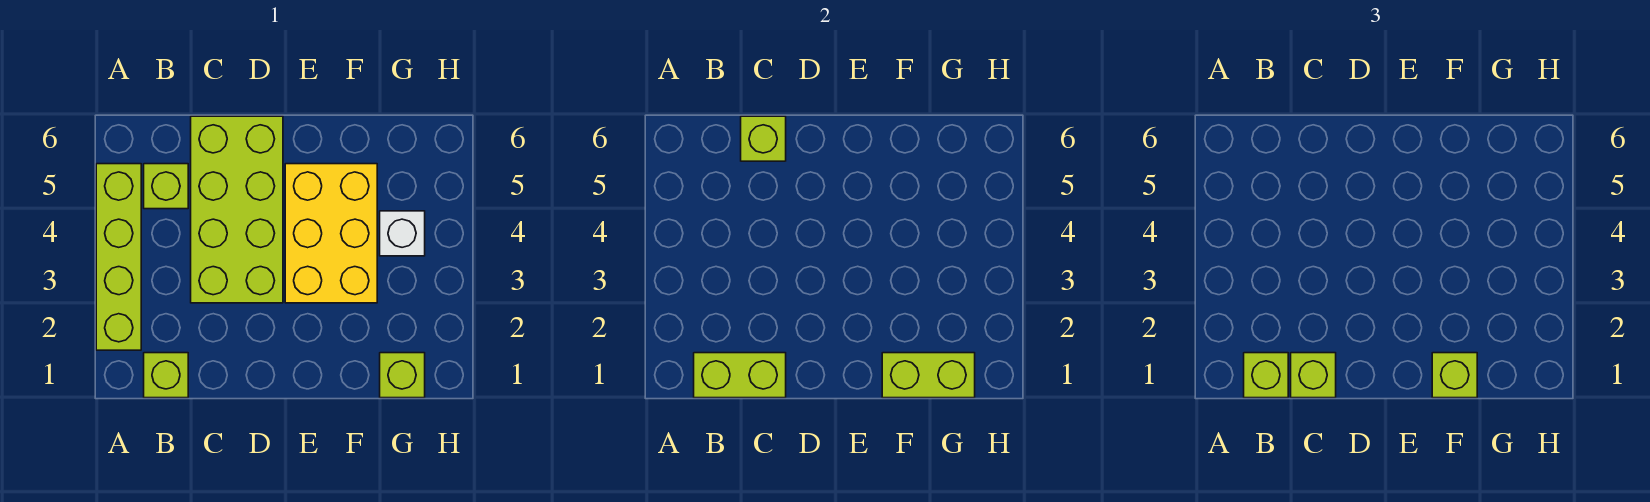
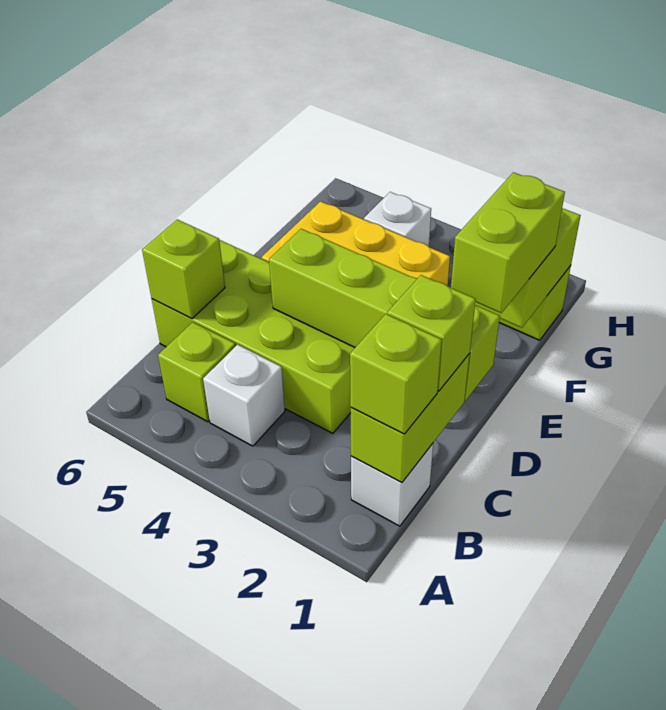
lime brick A2:A5 level 1 -> lime brick D1:D4 level 2
lime brick B1 level 1 -> white brick B1 level 1
none -> white brick B4 level 1
lime brick F1 level 3 -> lime brick E1:F1 level 3

